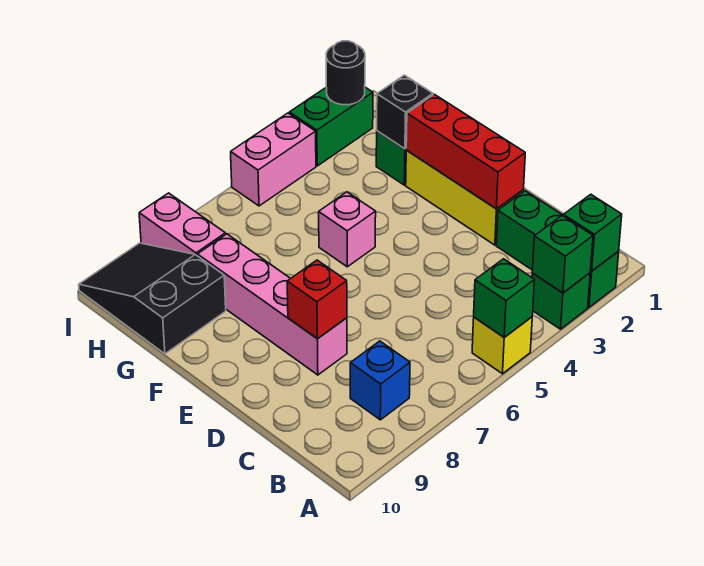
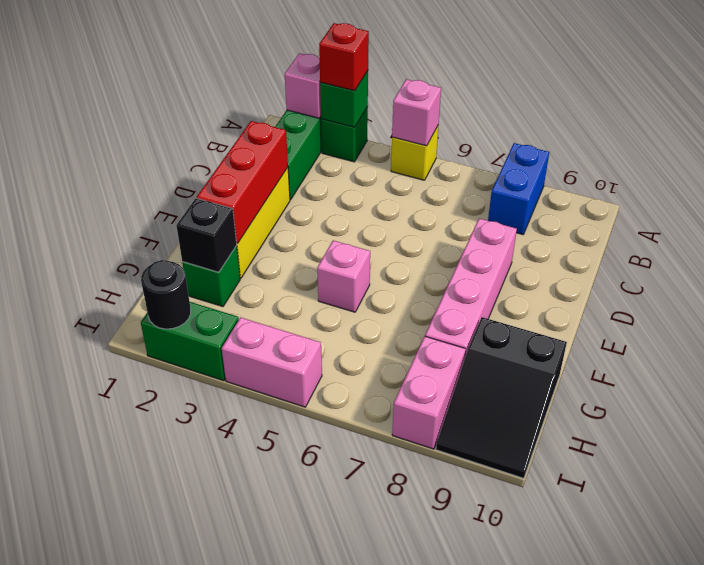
green brick A2 level 2 -> pink brick A2 level 2
green brick A5 level 2 -> pink brick A5 level 2
blue brick B8 level 1 -> blue brick A8:B8 level 1
red brick D8 level 2 -> red brick A3 level 3

